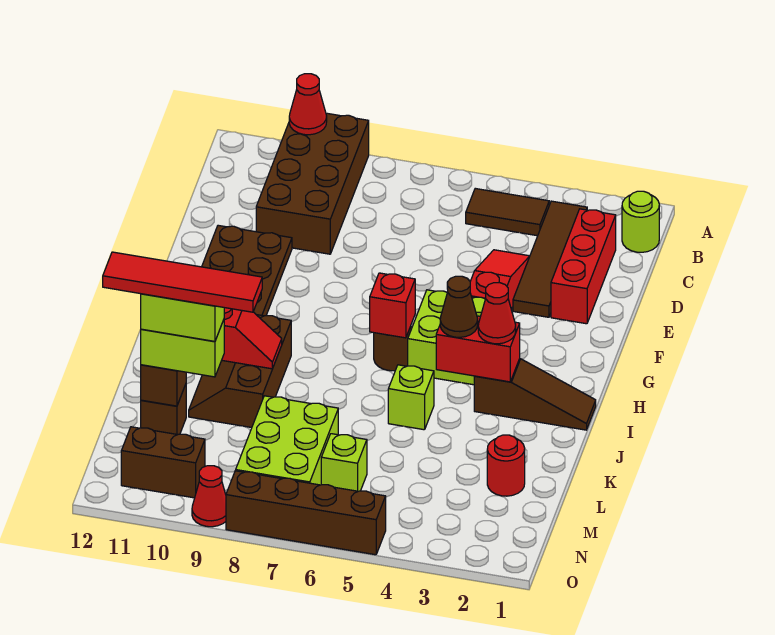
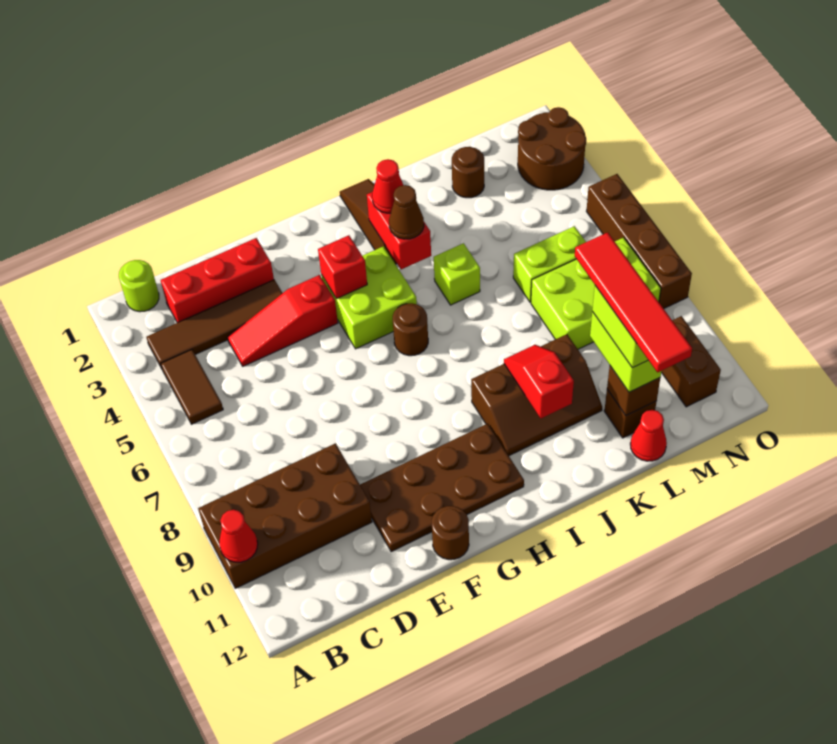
none -> brown round brick F12 level 1
red brick H6 level 2 -> red brick G4 level 2
red round brick L2 level 1 -> brown round brick L2 level 1
lime brick M6 level 1 -> lime brick L6:M6 level 1
none -> brown round brick N2:O3 level 1
red cone O9 level 1 -> red cone L12 level 1

